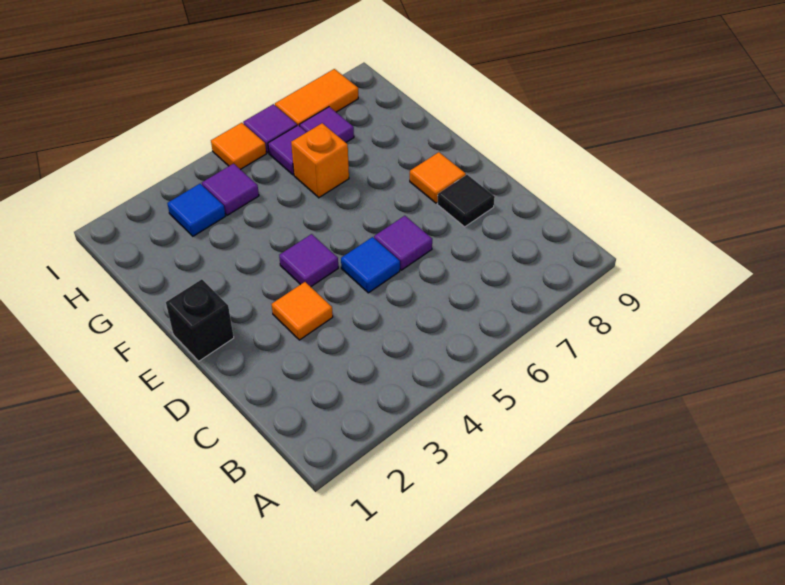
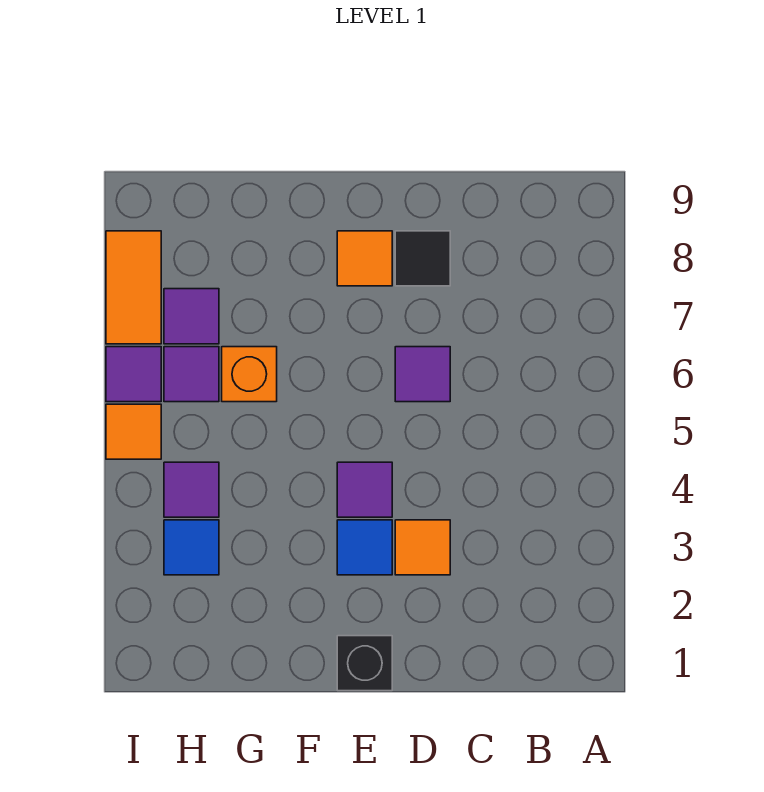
blue tile D5 level 1 -> blue tile E3 level 1

